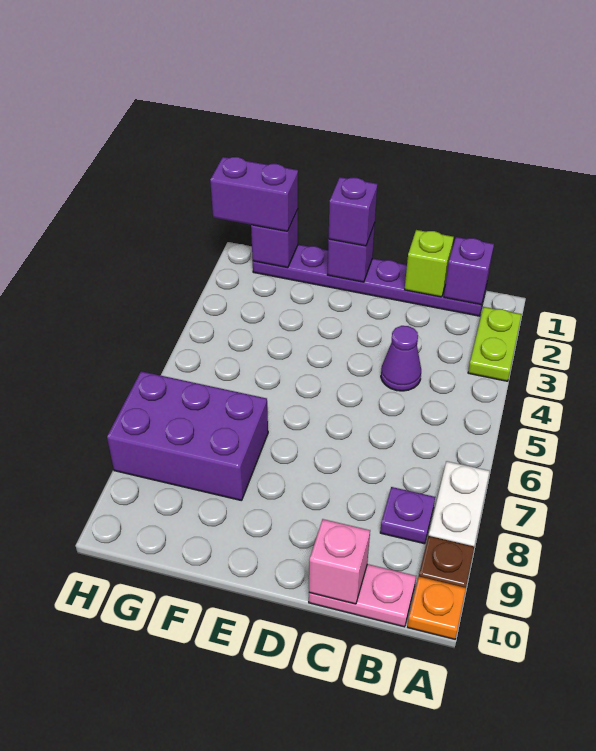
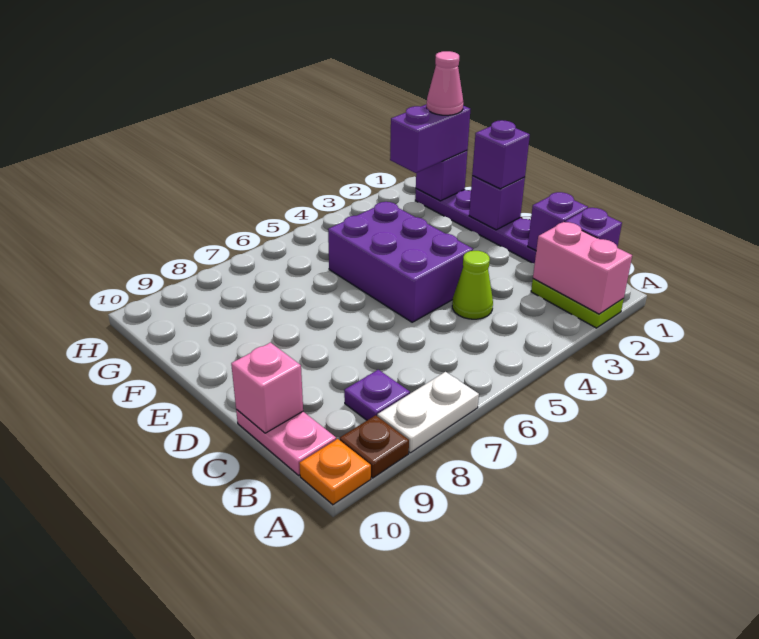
lime plate A2:A3 level 1 -> lime plate A2:B2 level 1
none -> pink brick A2:B2 level 2
lime brick C1 level 2 -> purple brick C1 level 2
purple cone C4 level 1 -> lime cone C4 level 1
purple brick F7:H8 level 1 -> purple brick D4:F5 level 1
purple brick G1:H1 level 3 -> purple brick G1:G2 level 3
none -> pink cone G1 level 4

